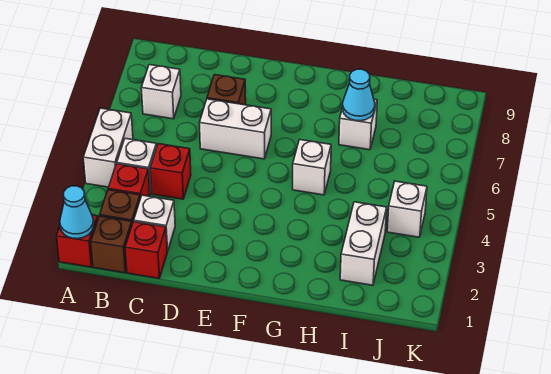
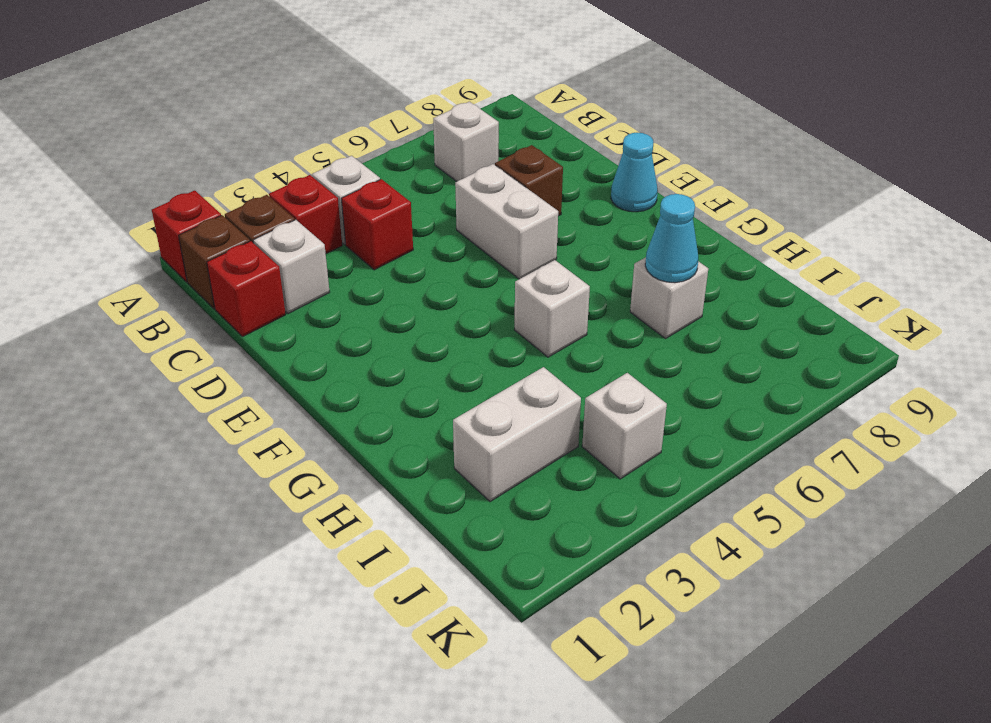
cyan cone A1 level 2 -> cyan cone E9 level 1
white brick A4:A5 level 1 -> none

